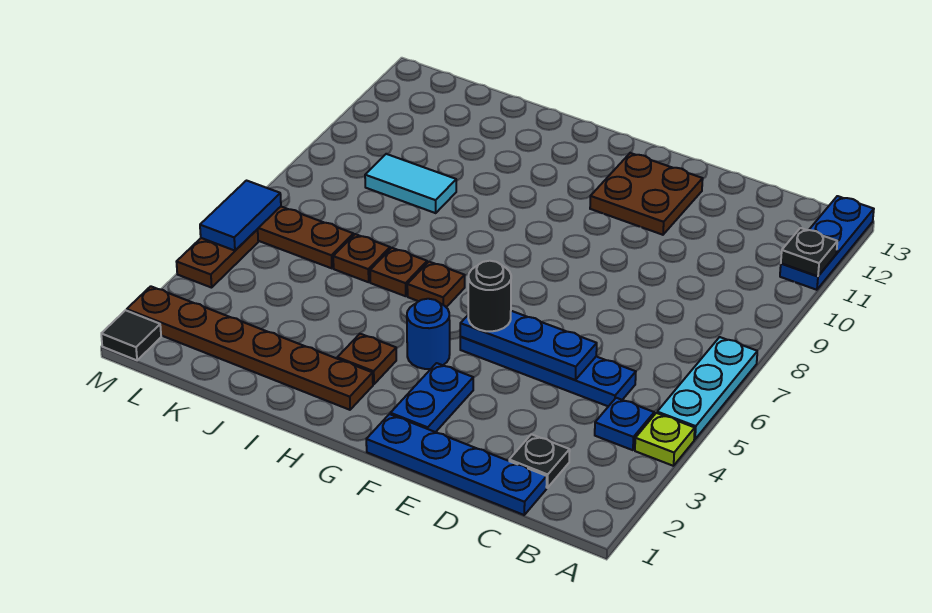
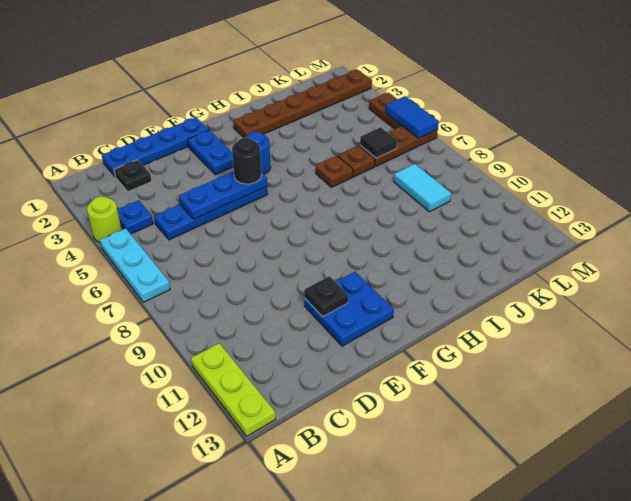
lime plate A4 level 1 -> lime round brick A4 level 1
blue plate A11:A13 level 1 -> lime plate A11:A13 level 1
black plate A11 level 2 -> black plate E11 level 2
brown plate E11:F12 level 1 -> blue plate E11:F12 level 1
brown plate H3 level 1 -> none
brown plate H6 level 1 -> none
cyan tile J9:K9 level 1 -> cyan tile K8:K9 level 1
black tile M1 level 1 -> black tile K6 level 2

